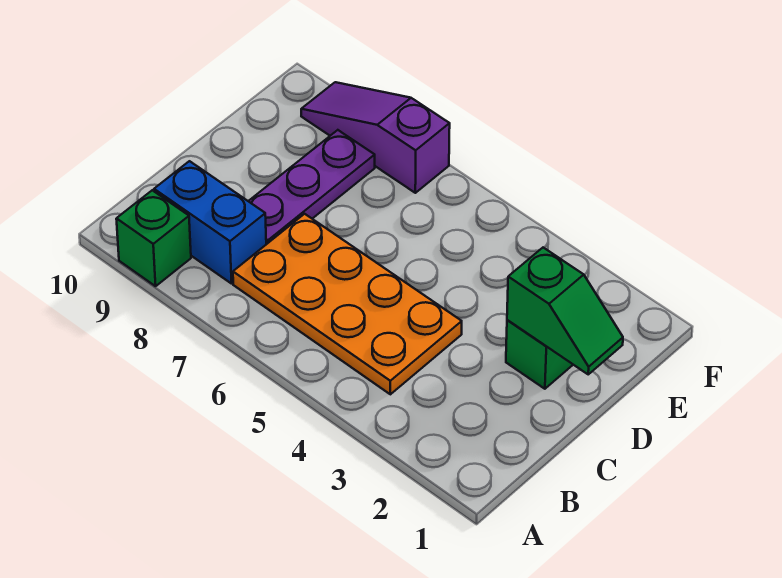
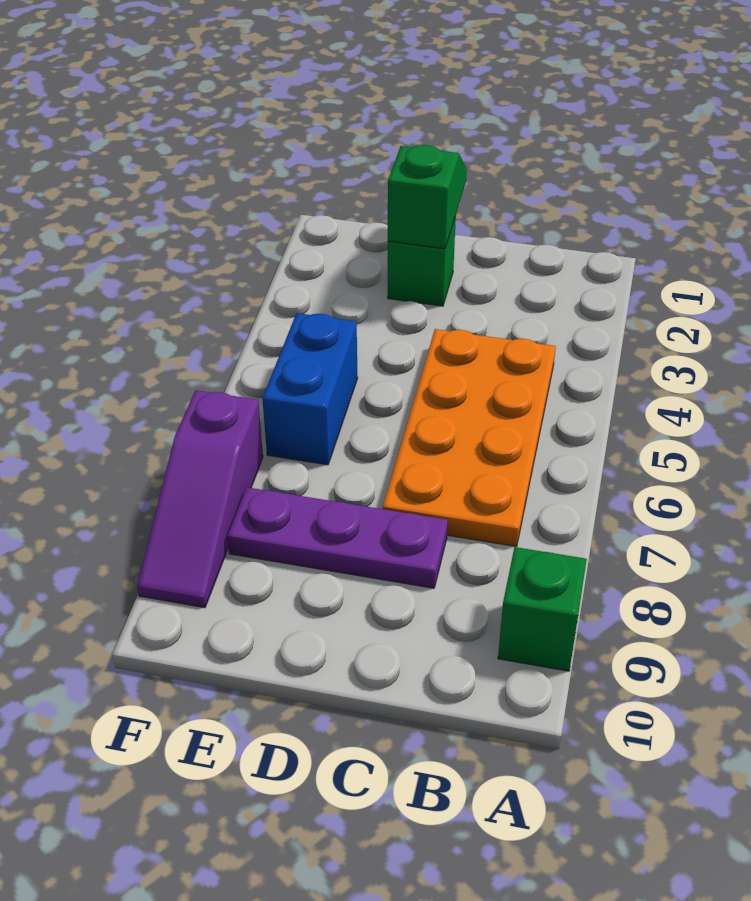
blue brick B8:B9 level 1 -> blue brick E5:E6 level 1

